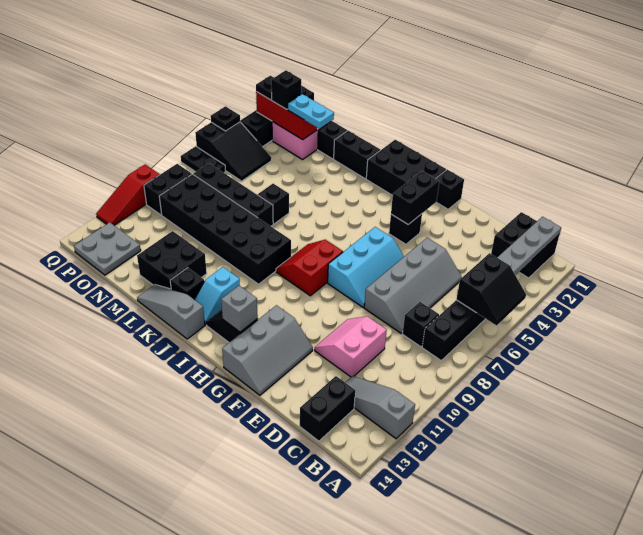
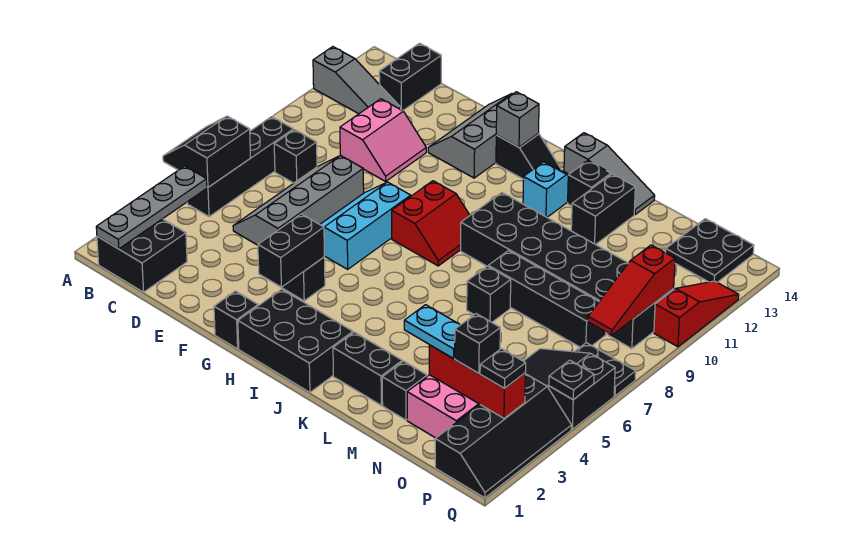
black brick L12:M13 level 1 -> black brick L12:L13 level 1
grey plate O13:P14 level 1 -> black plate O13:P14 level 1
none -> red slope P8:P10 level 2 top 10

